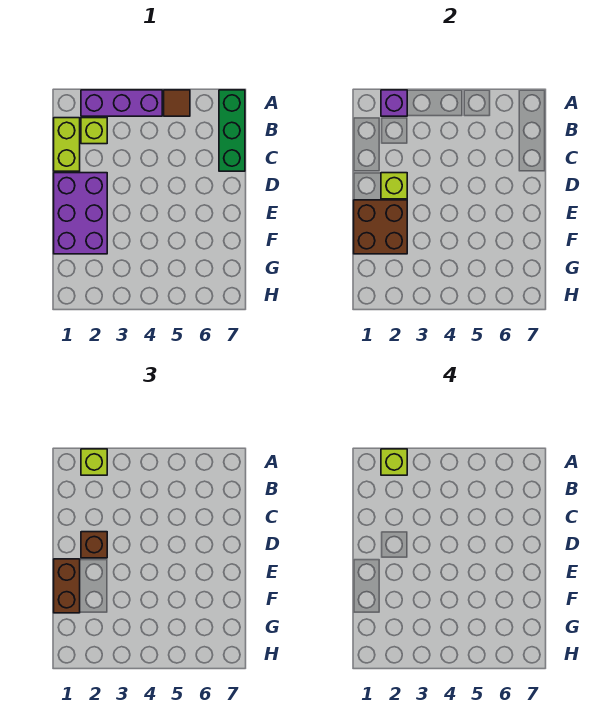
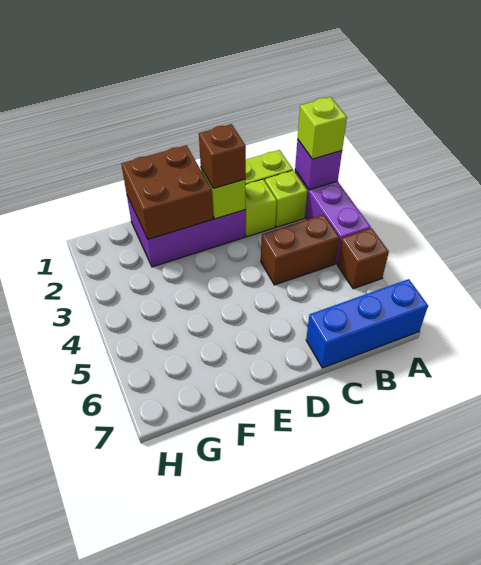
lime brick A2 level 4 -> lime brick C2 level 1
brown tile A5 level 1 -> brown brick A5 level 1
green brick A7:C7 level 1 -> blue brick A7:C7 level 1
brown brick E1:F1 level 3 -> brown brick B4:C4 level 1

